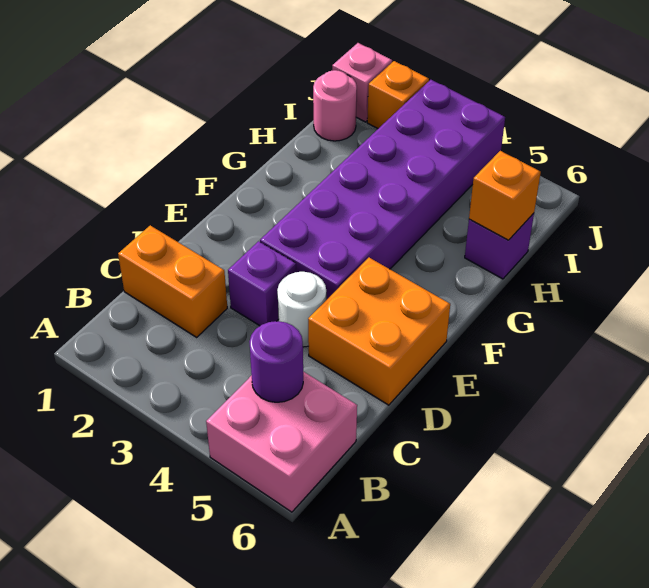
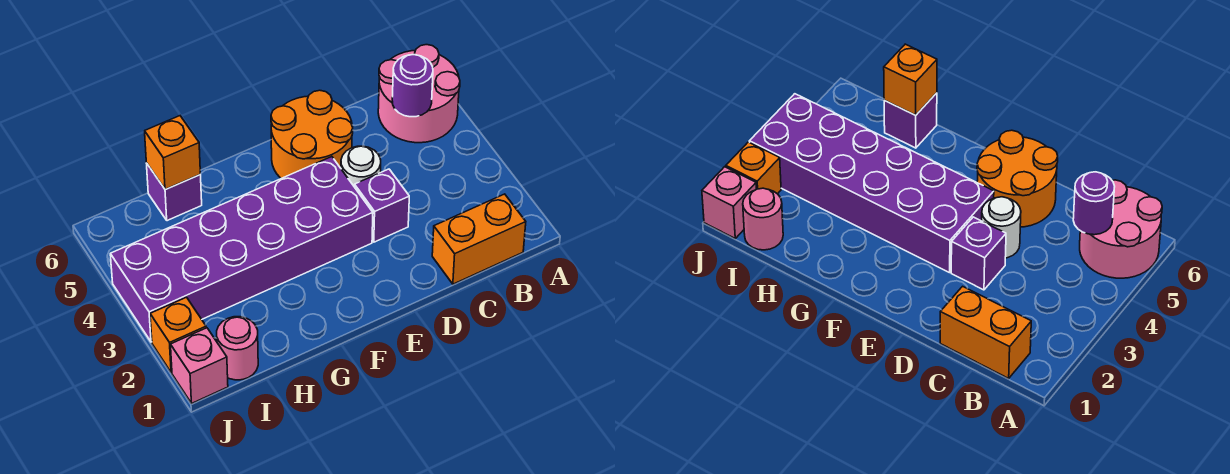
pink brick A5:B6 level 1 -> pink round brick A5:B6 level 1
orange brick C1:C2 level 1 -> orange brick B1:C1 level 1
orange brick D5:E6 level 1 -> orange round brick D5:E6 level 1

